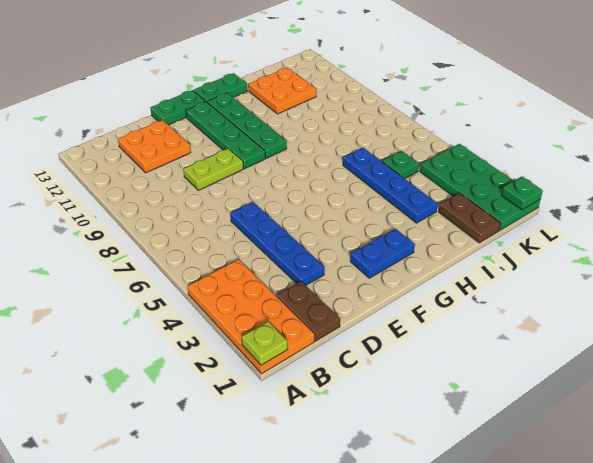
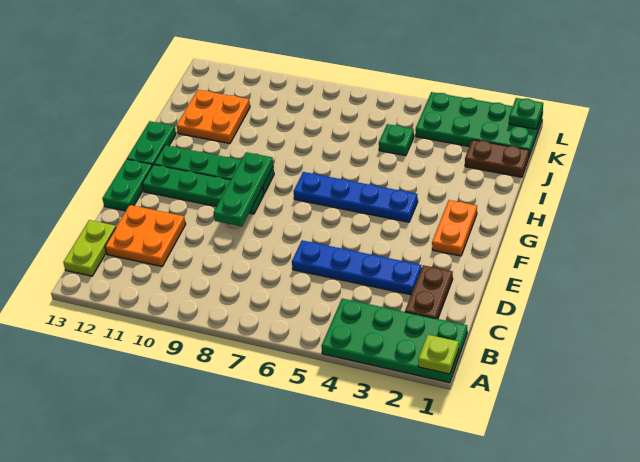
orange plate A1:B4 level 1 -> green plate A1:B4 level 1
brown plate C1:C2 level 1 -> brown plate C2:D2 level 1
lime plate D9:E9 level 1 -> lime plate B13:C13 level 1
none -> green plate E9:G9 level 2
blue plate F2:G2 level 1 -> orange plate F2:G2 level 1
blue plate I3:I6 level 1 -> blue plate G4:G7 level 1

